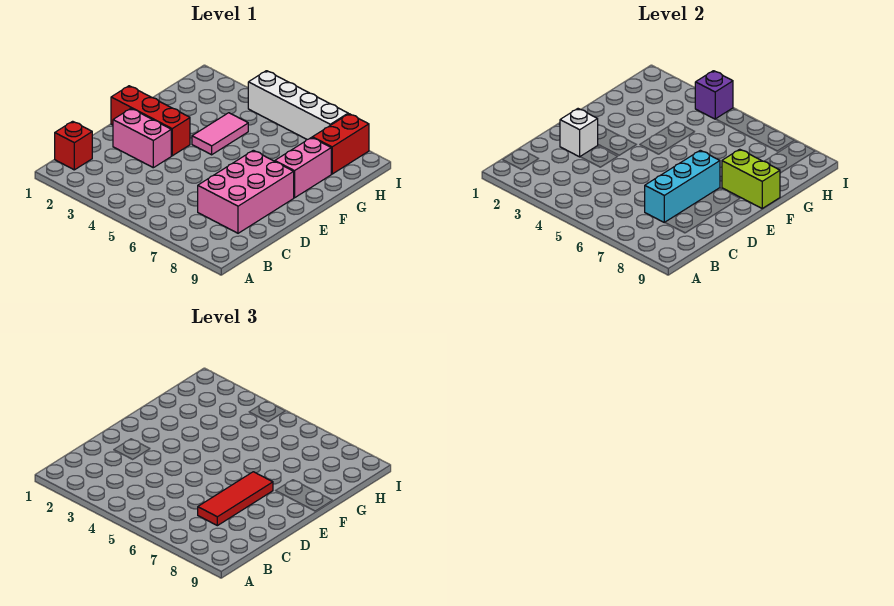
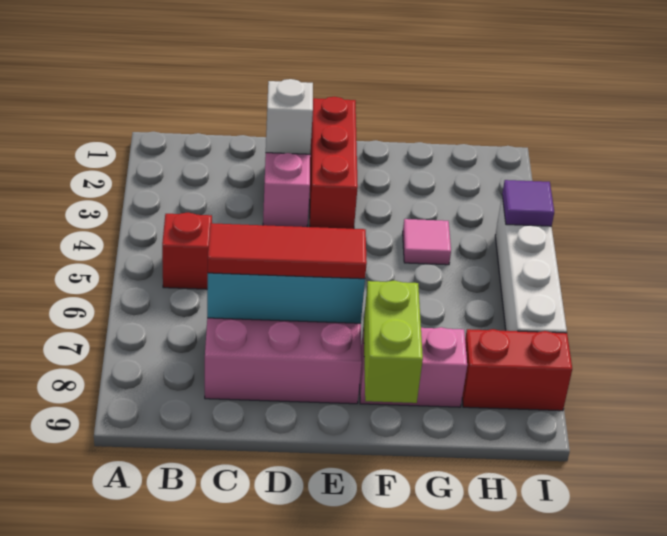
red brick B1 level 1 -> red brick B5 level 1
pink tile F4:G4 level 1 -> pink tile G4 level 1
purple brick I4 level 2 -> purple tile I4 level 2

